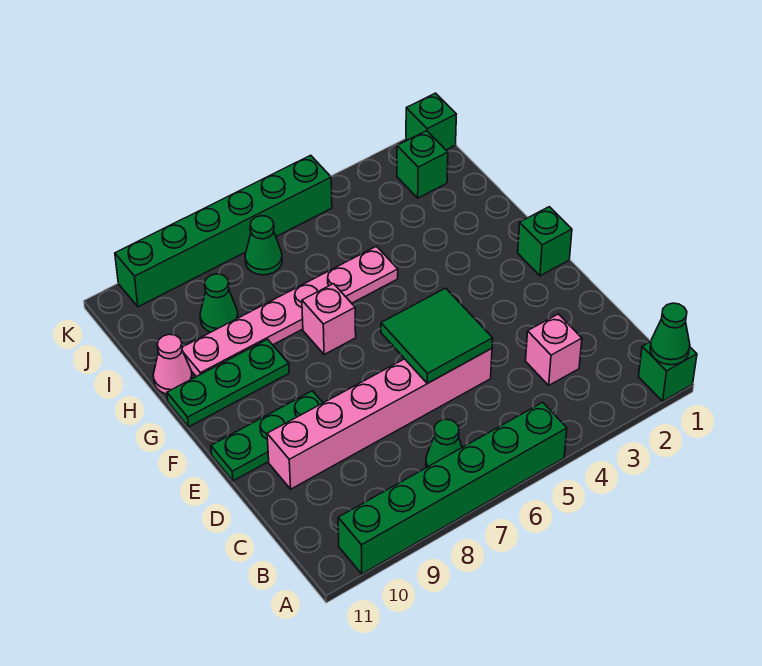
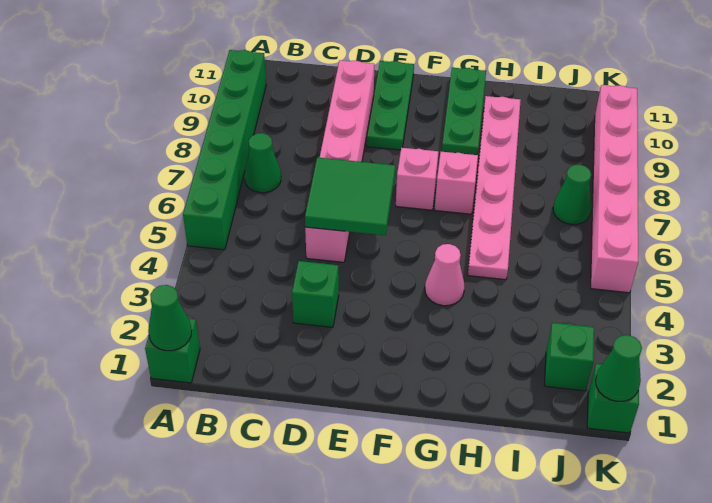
pink brick C3 level 1 -> pink brick F7 level 1
green brick F1 level 1 -> green brick D3 level 1
pink cone H11 level 1 -> pink cone G4 level 1
green cone I9 level 1 -> green cone K1 level 2
green brick K5:K10 level 1 -> pink brick K5:K10 level 1

